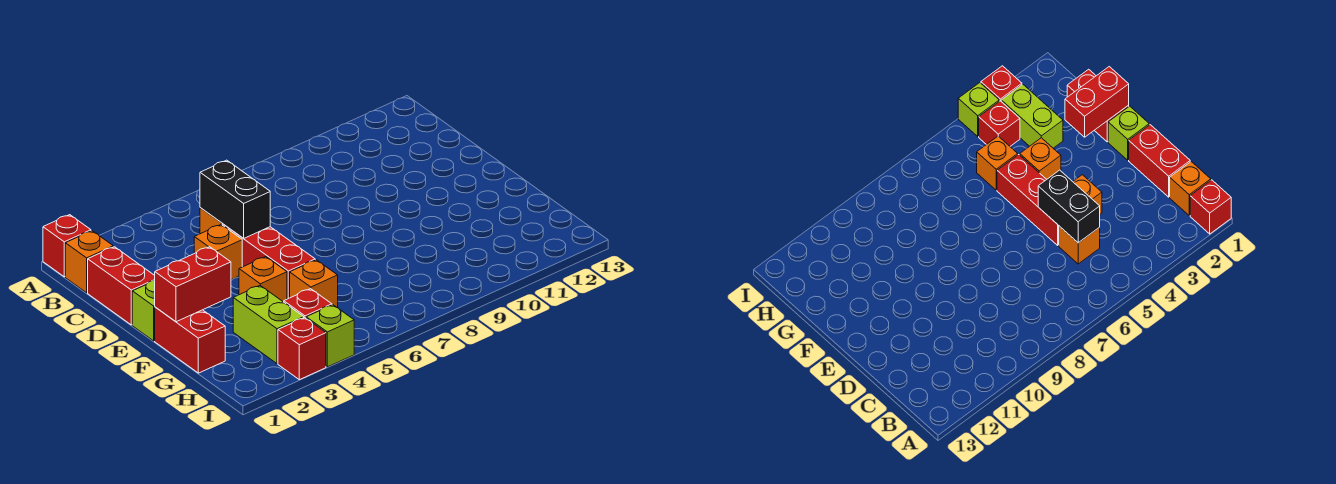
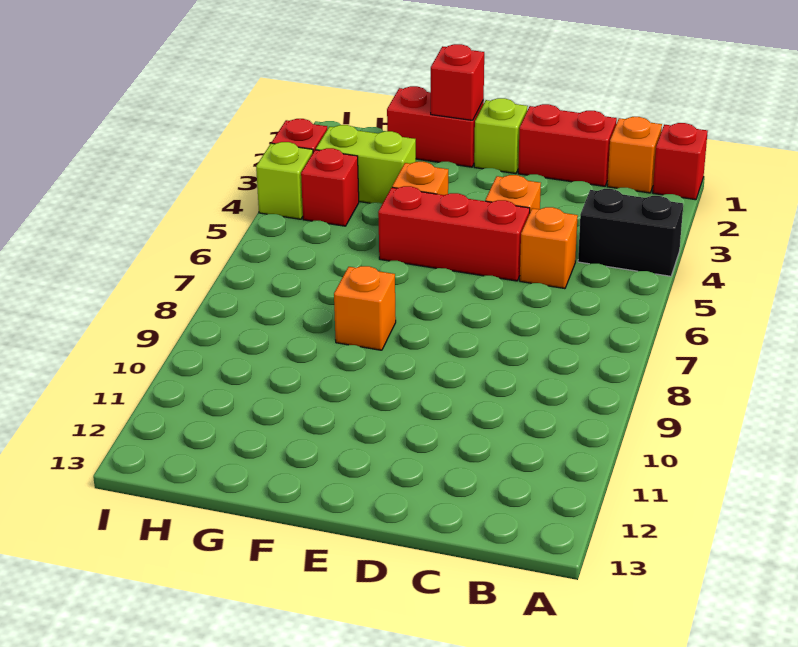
black brick C5:D5 level 2 -> black brick A4:B4 level 1
red brick F1:F2 level 2 -> red brick F1 level 2
orange brick G5 level 1 -> orange brick F8 level 1

